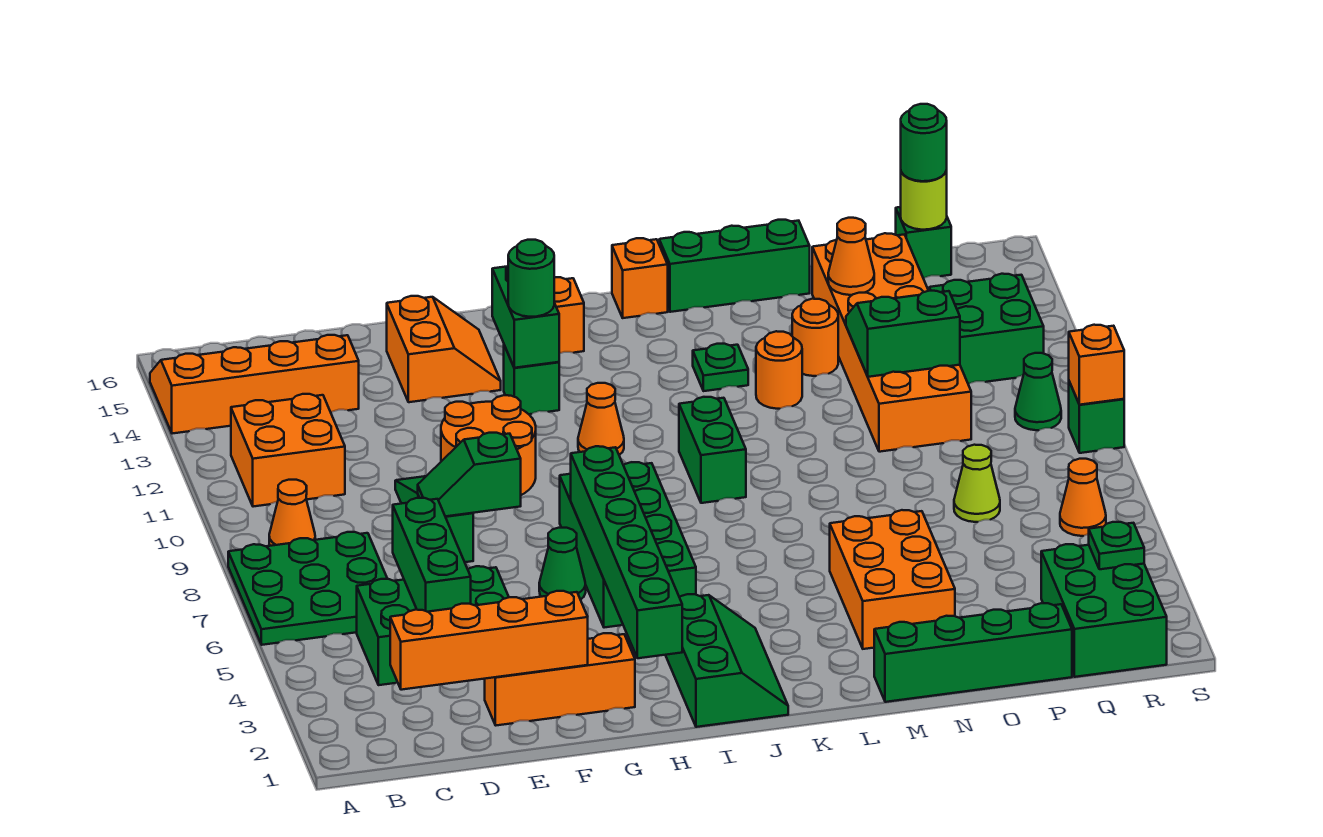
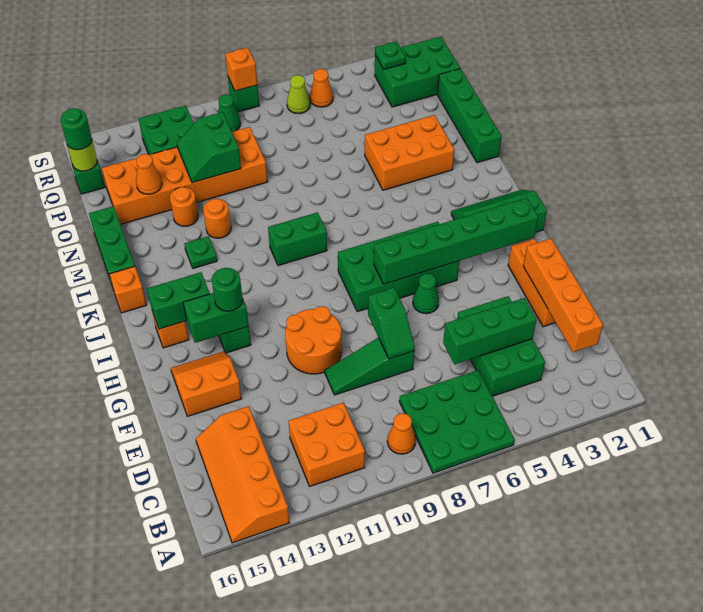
orange cone I11 level 1 -> none
none -> green brick I14:I15 level 2
lime cone P7 level 1 -> lime cone R7 level 1

